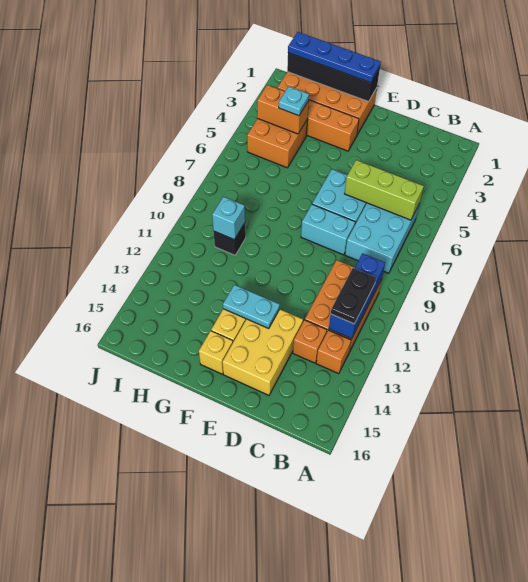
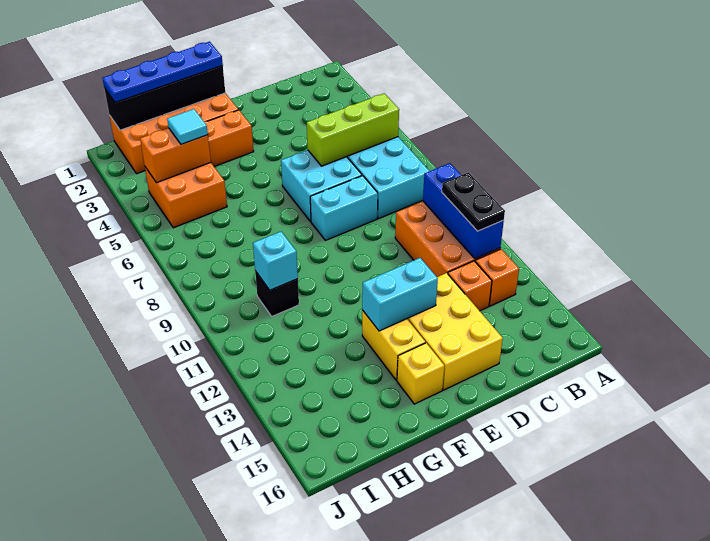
cyan plate E13:F13 level 2 -> cyan brick E13:F13 level 2
cyan plate H4 level 3 -> cyan tile H4 level 3

